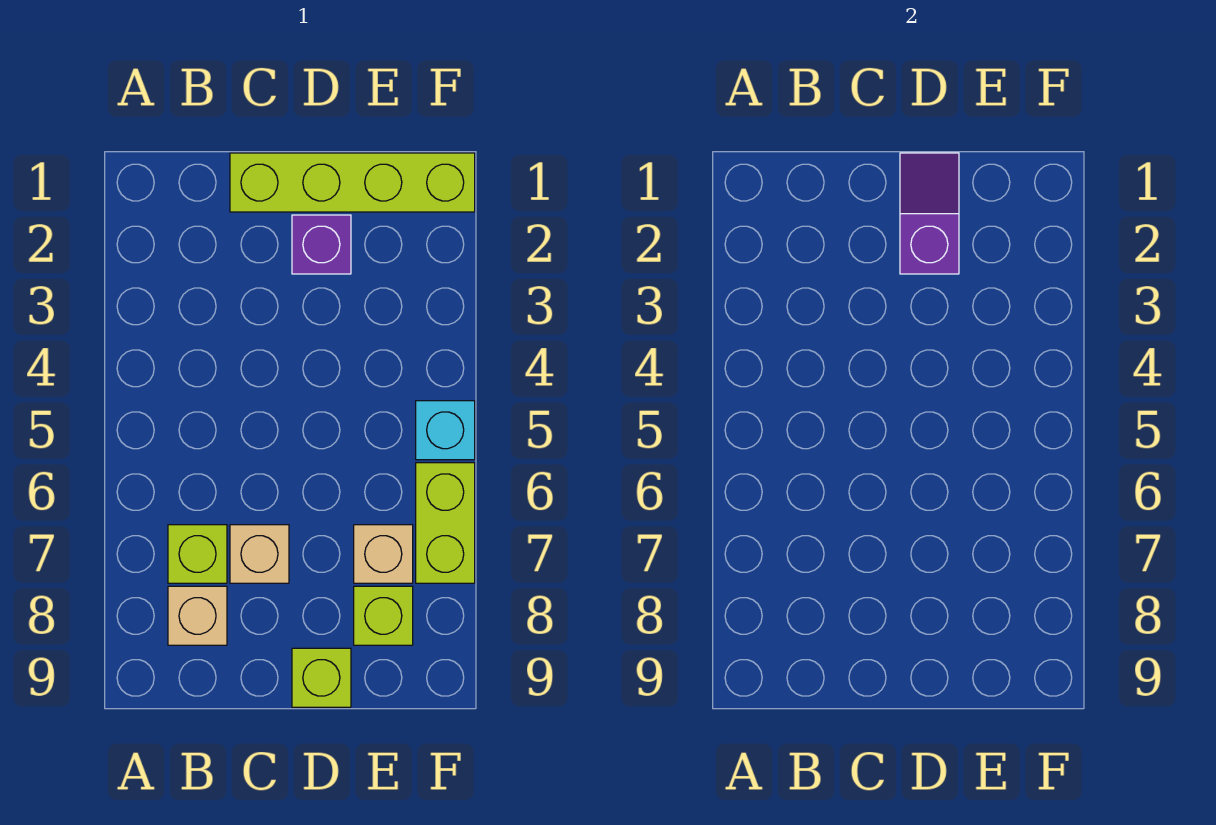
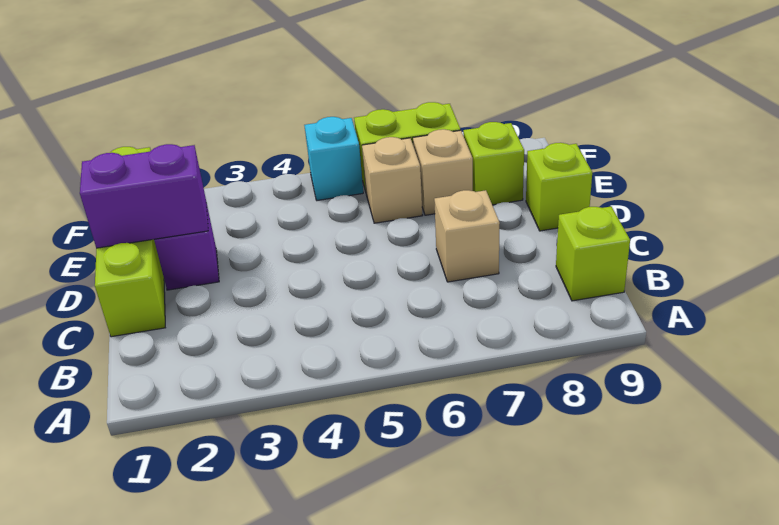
lime brick B7 level 1 -> lime brick B9 level 1
tan brick B8 level 1 -> tan brick E6 level 1
purple slope D1:D2 level 2 top 2 -> purple brick D1:D2 level 2

